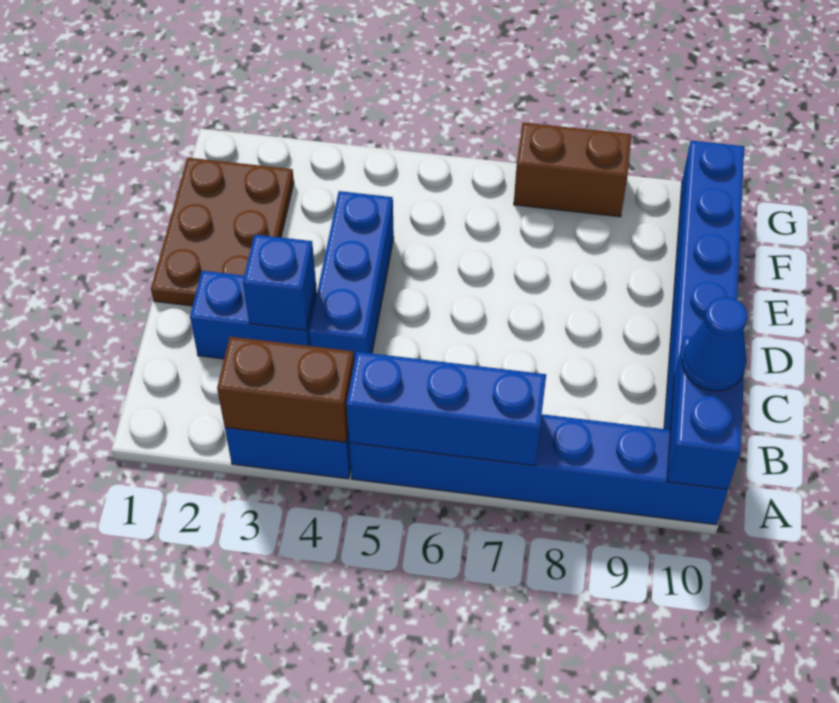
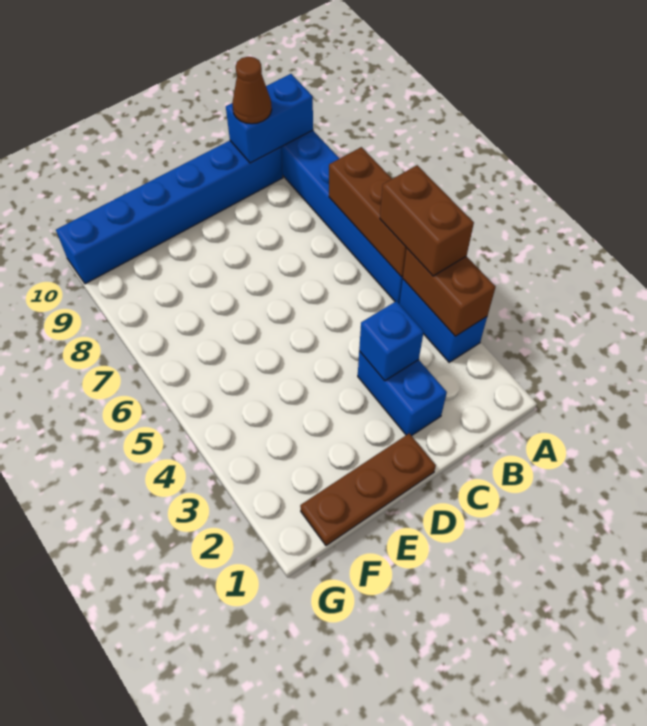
blue brick A5:A7 level 2 -> brown brick A5:A7 level 2
blue cone B10 level 3 -> brown cone B10 level 3
blue brick C4:E4 level 1 -> none
brown plate D1:F2 level 1 -> brown plate D1:F1 level 1
brown brick G7:G8 level 1 -> brown brick A4:A5 level 3

